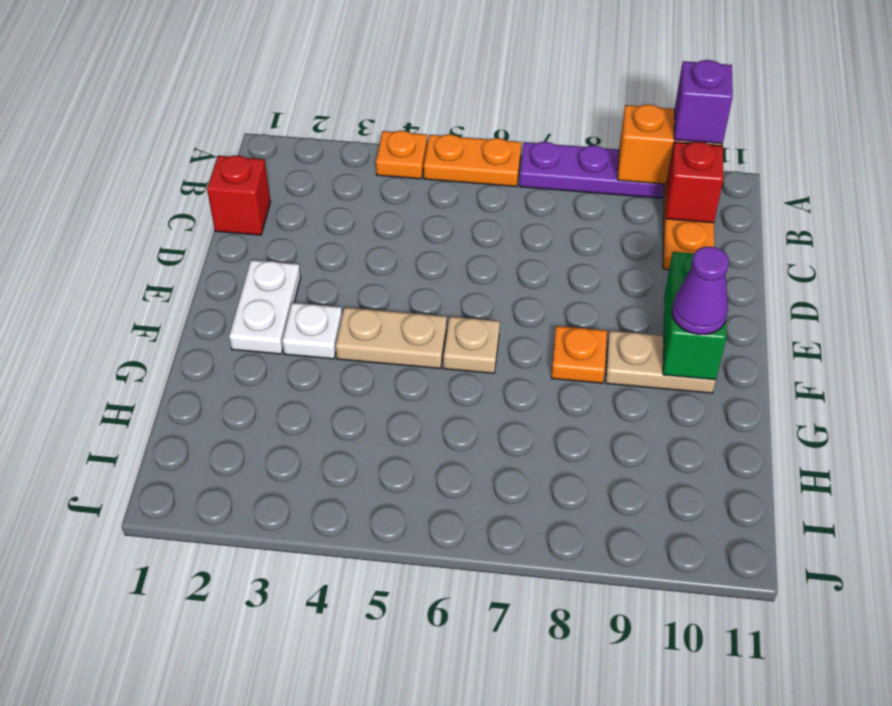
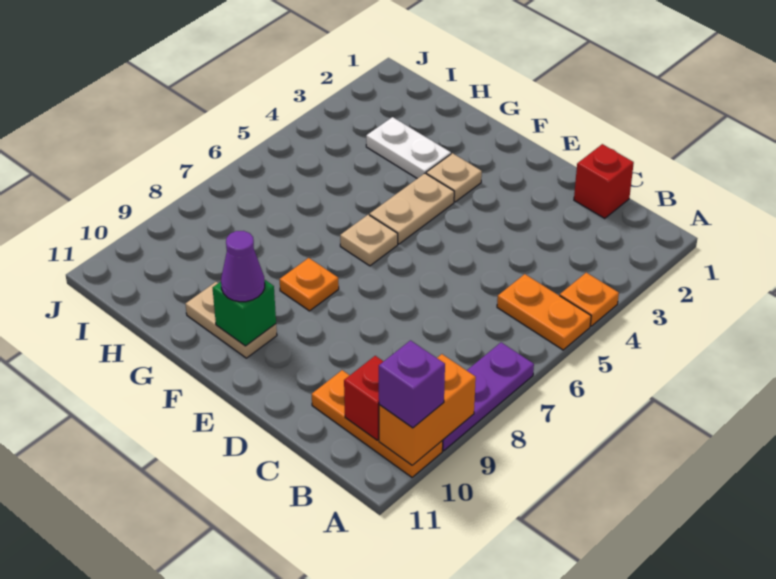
orange plate A5:A6 level 1 -> orange plate A5:B5 level 1
white plate E2:F2 level 1 -> white plate G3:H3 level 1
green brick E10:F10 level 2 -> green brick F10 level 2
white plate F3 level 1 -> tan plate F3 level 1
tan plate F9:F10 level 1 -> tan plate F10:G10 level 1

